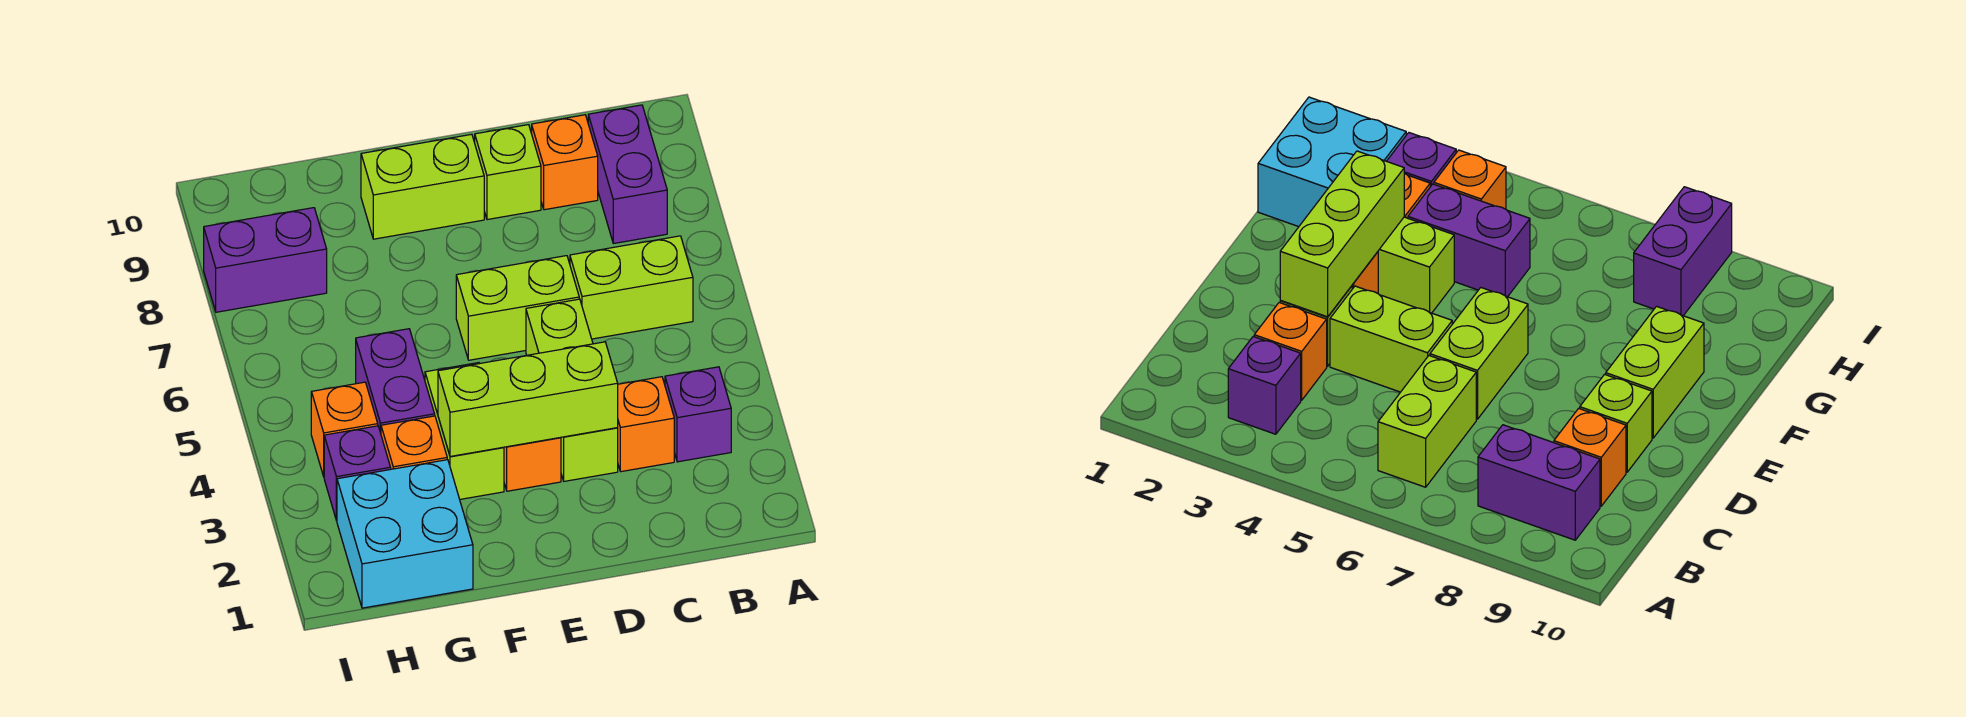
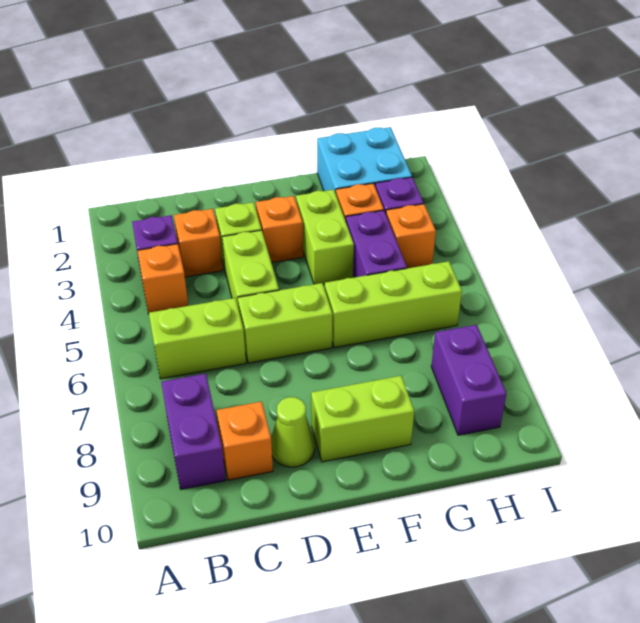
none -> orange brick B4 level 1
lime brick D3:F3 level 2 -> lime brick F6:H6 level 1
lime brick D9 level 1 -> lime cone D9 level 1
purple brick H8:I8 level 1 -> purple brick H8:H9 level 1

